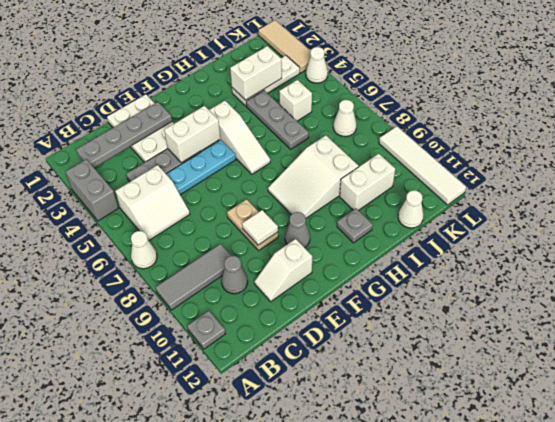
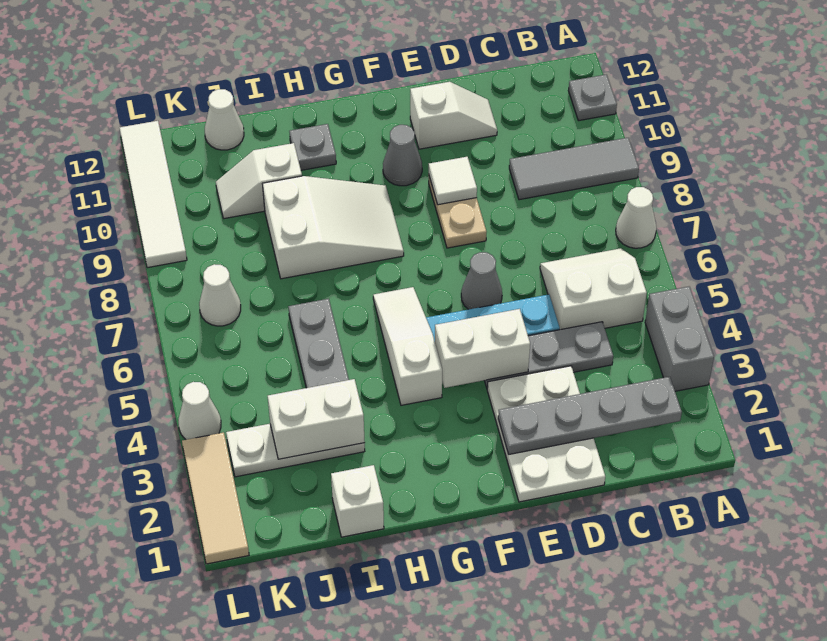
grey cone C10 level 1 -> grey cone E6 level 1
white brick I10:J10 level 1 -> white slope I10:J10 level 1 top I
white brick J5 level 1 -> white brick I1 level 1

